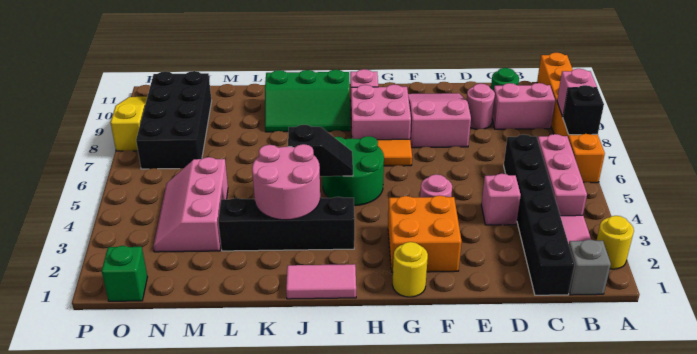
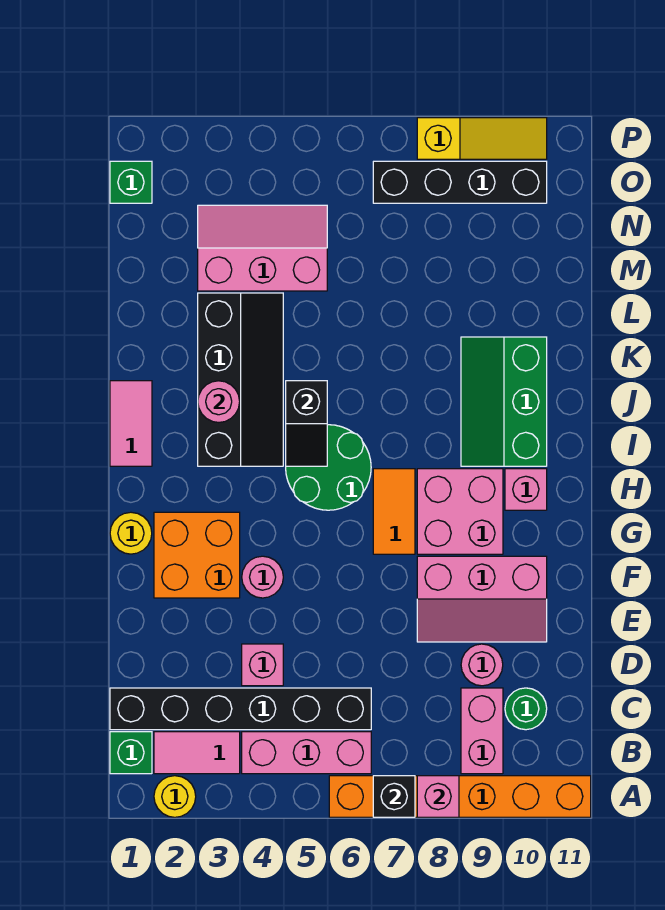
grey brick B1 level 1 -> green brick B1 level 1
pink slope E8:F10 level 1 top 8 -> pink slope E8:F10 level 1 top F
pink round brick J3:K4 level 2 -> pink round brick J3 level 2
black brick N7:O10 level 1 -> black brick O7:O10 level 1

